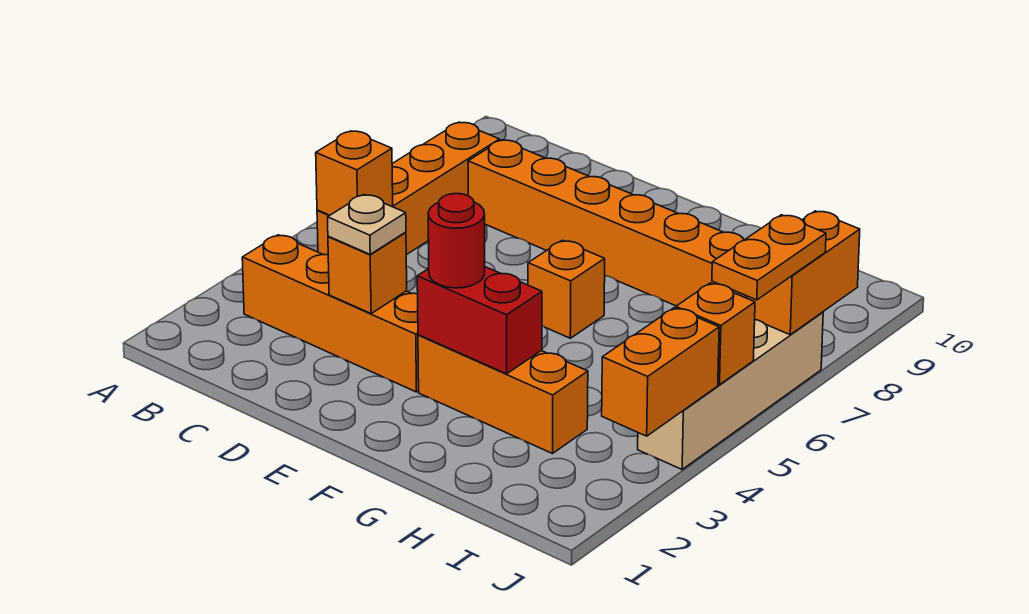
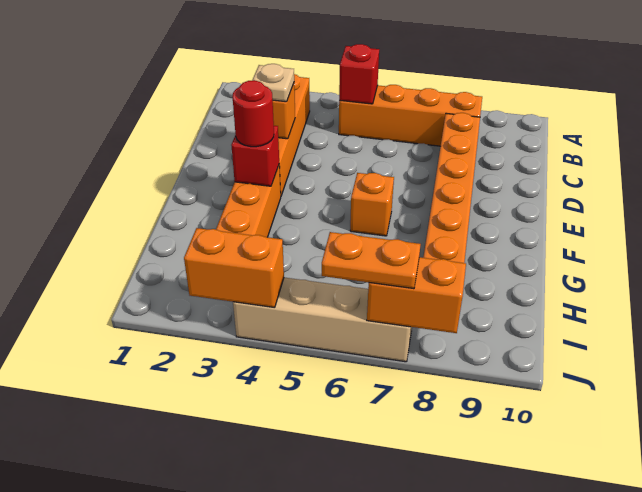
orange brick B5 level 2 -> red brick B5 level 2
red brick F3:G3 level 2 -> red brick F3 level 2
orange brick J5 level 2 -> none

